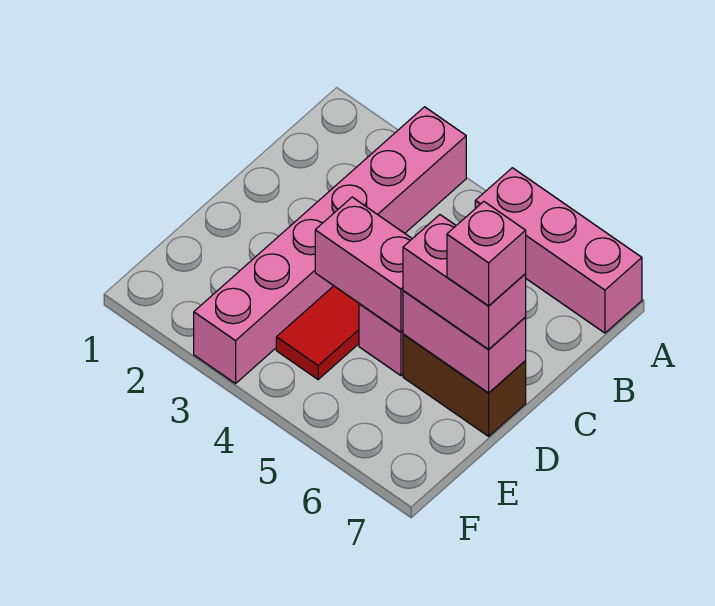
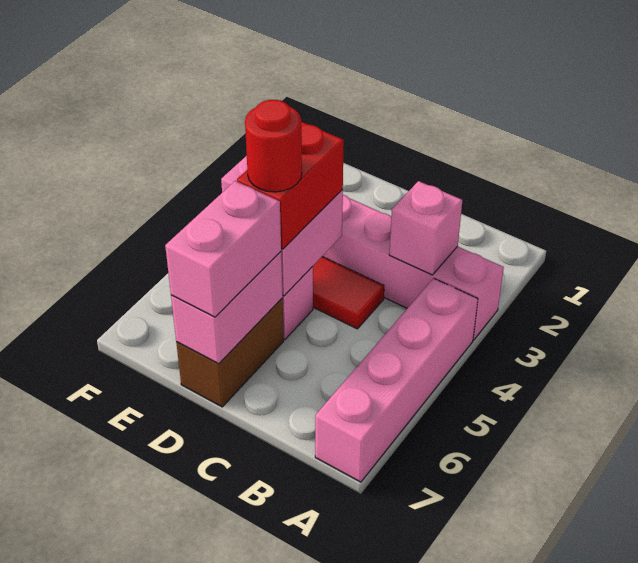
pink brick A5:A7 level 1 -> pink brick A4:A7 level 1
none -> red brick D4:D5 level 3
none -> red round brick D5 level 4
pink brick D7 level 4 -> pink brick B3 level 2

